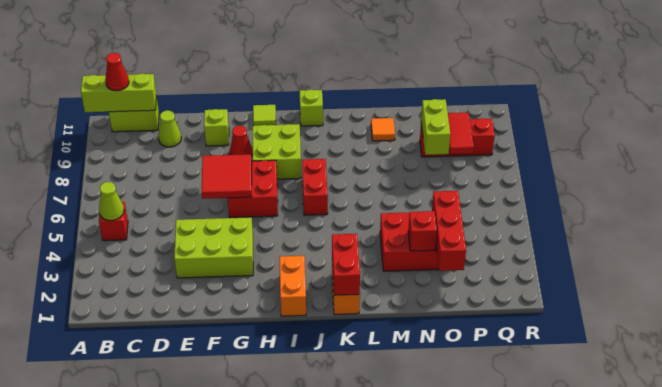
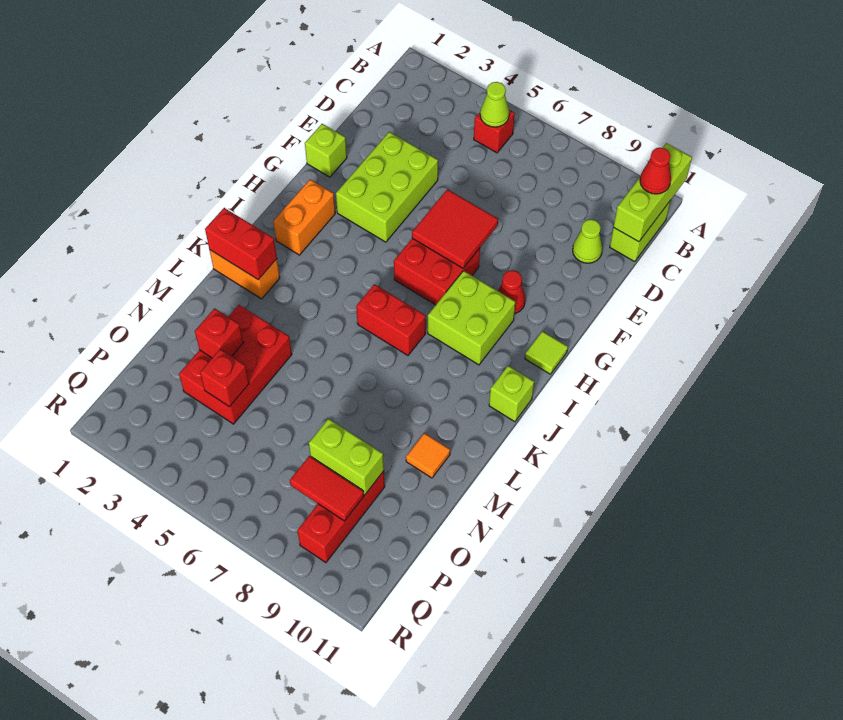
lime brick F10 level 1 -> lime brick F1 level 1
orange brick I1:I2 level 1 -> orange brick H2:I2 level 1
red brick O2:O4 level 2 -> red brick O4 level 2

